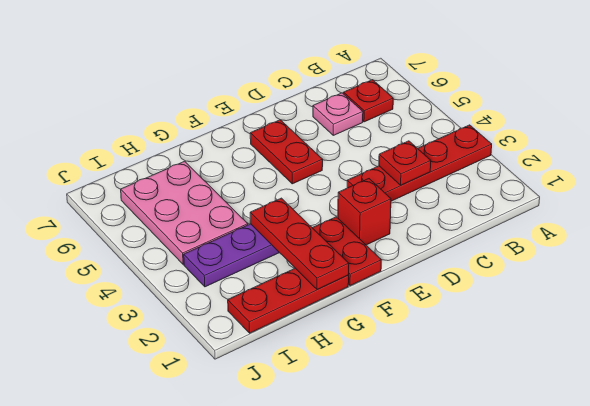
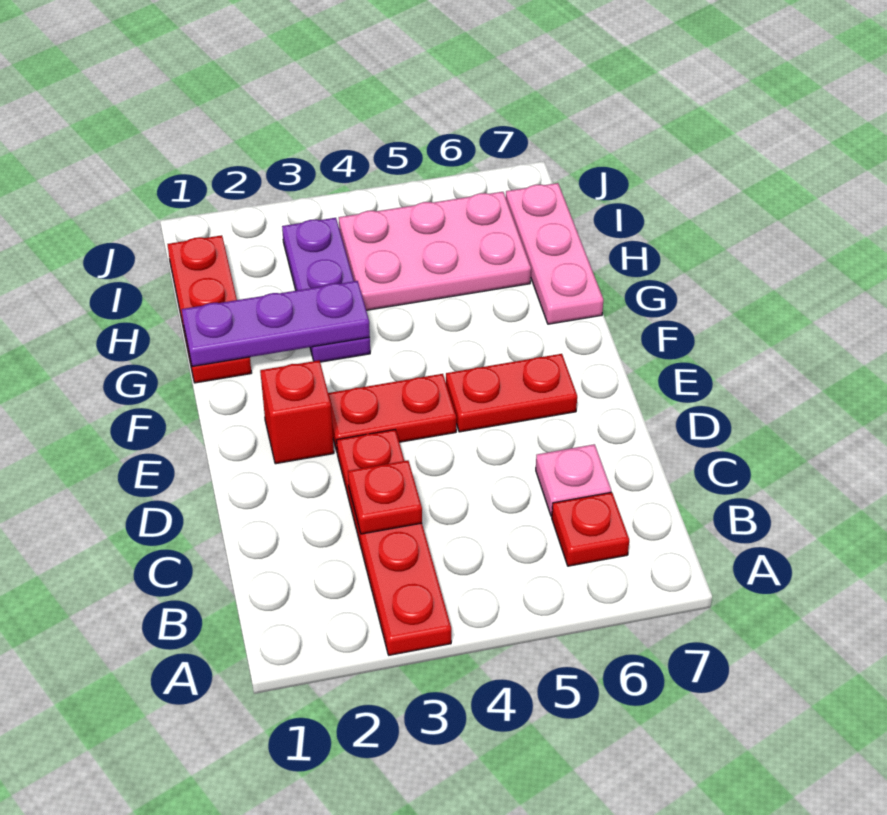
red plate F1:F2 level 1 -> red plate E3:E4 level 1
red plate G1:G3 level 2 -> purple plate G1:G3 level 2
none -> pink plate G7:I7 level 1

